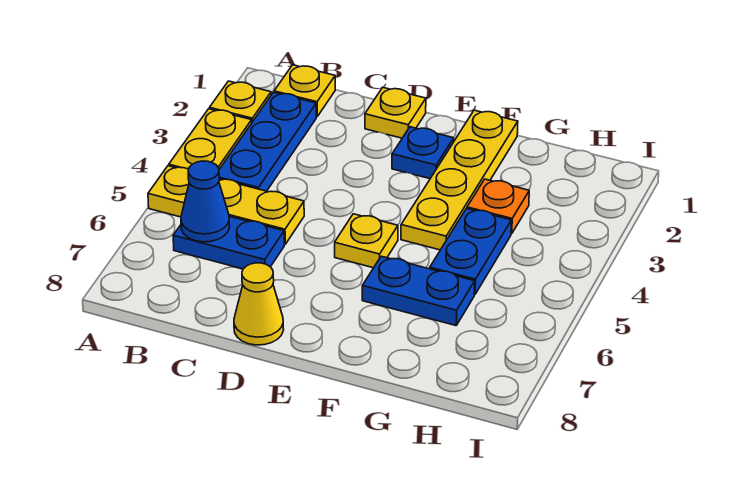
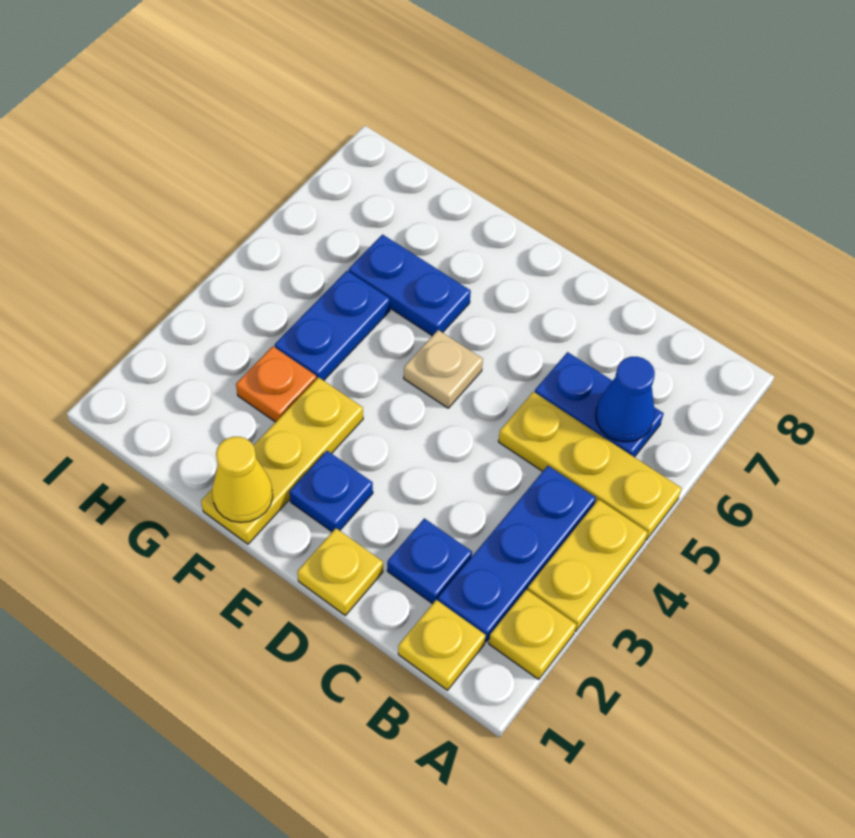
none -> blue plate C2 level 1
yellow cone D8 level 1 -> yellow cone F1 level 2
yellow plate E5 level 1 -> tan plate E5 level 1
yellow plate F1:F4 level 1 -> yellow plate F1:F3 level 1

